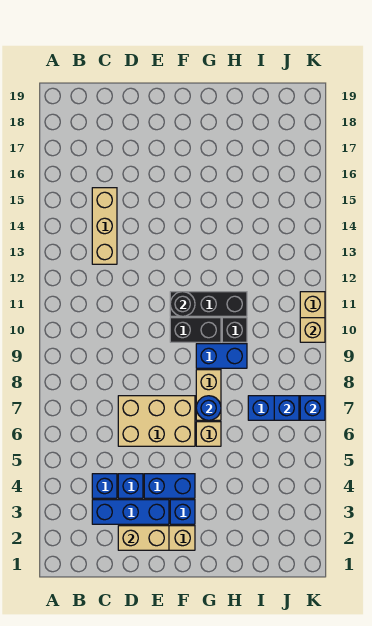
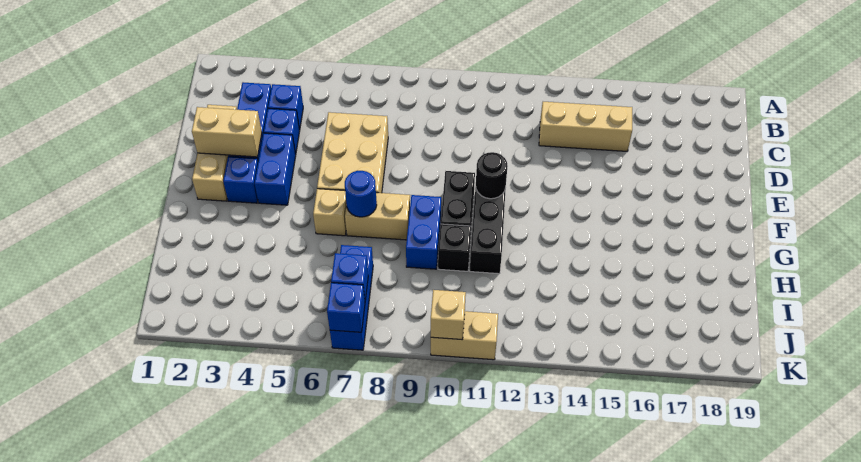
tan brick D2:E2 level 2 -> tan brick E2:E3 level 2

